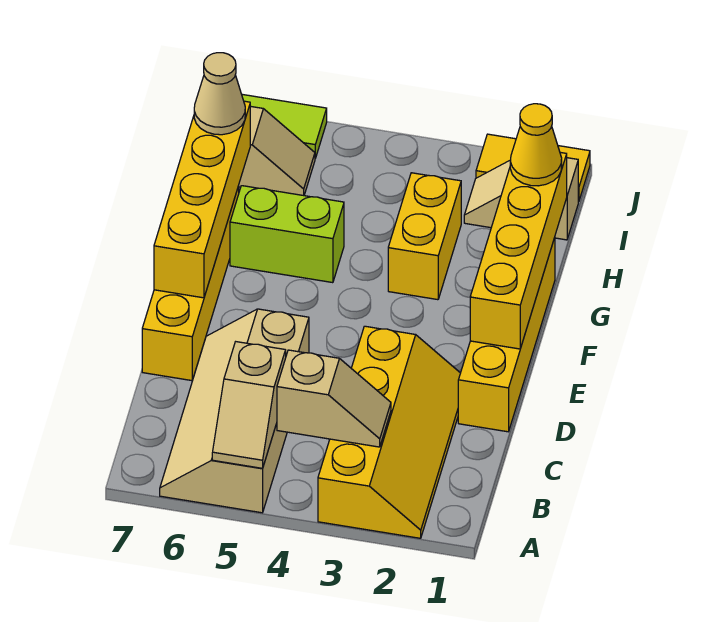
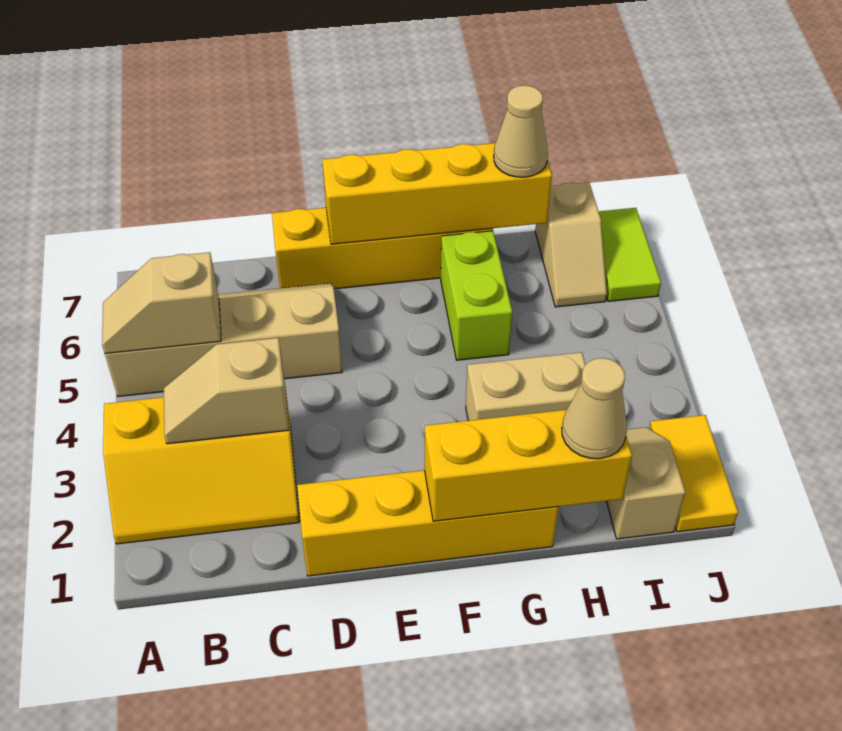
yellow slope A2:D3 level 1 top 3 -> yellow slope A2:C3 level 1 top 3
tan slope B3:B4 level 2 top 4 -> tan slope B3:C3 level 2 top C
yellow brick E1:H1 level 2 -> yellow brick F1:H1 level 2
yellow brick G3:H3 level 1 -> tan brick G3:H3 level 1
yellow cone H1 level 3 -> tan cone H1 level 3

